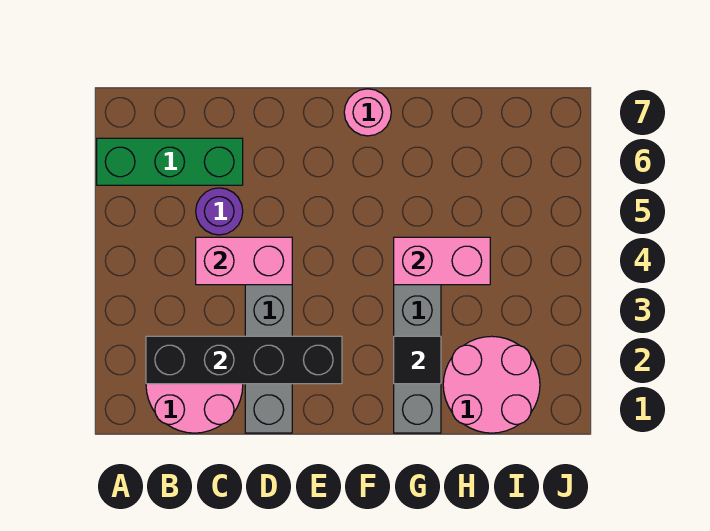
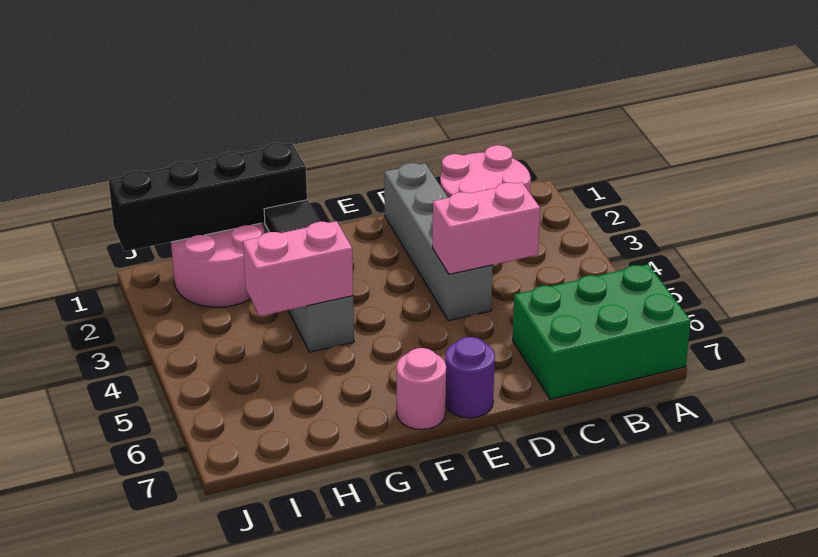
green brick A6:C6 level 1 -> green brick A6:C7 level 1
black brick B2:E2 level 2 -> black brick G1:J1 level 2
purple round brick C5 level 1 -> purple round brick E7 level 1

